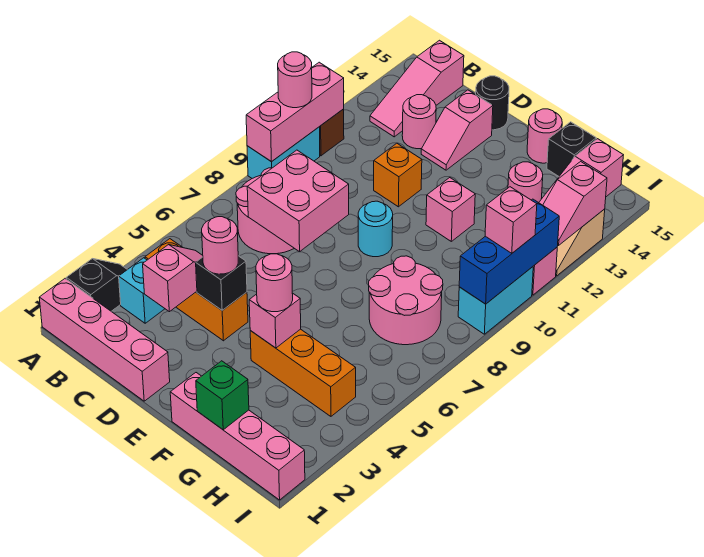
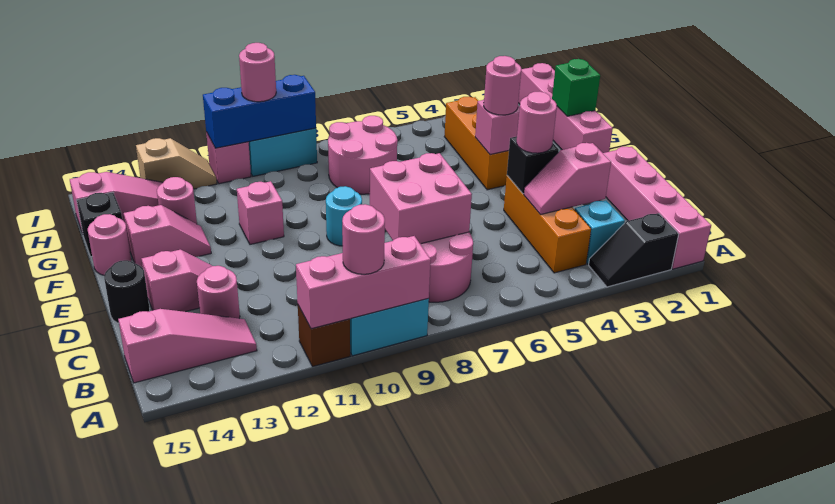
orange brick D11 level 1 -> none
pink brick I10 level 3 -> pink round brick I10 level 3
pink slope I12:I13 level 2 top 13 -> pink slope F13:F14 level 1 top 14

